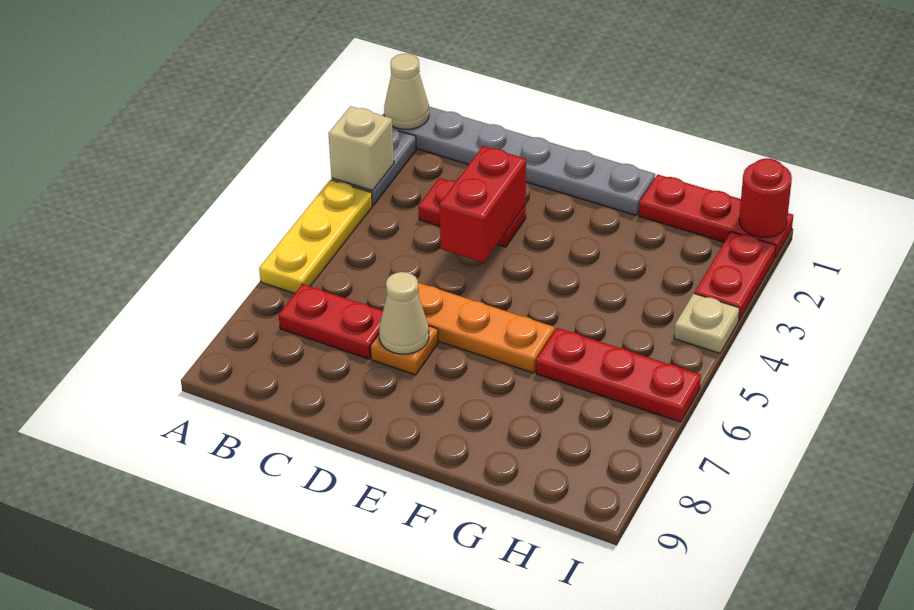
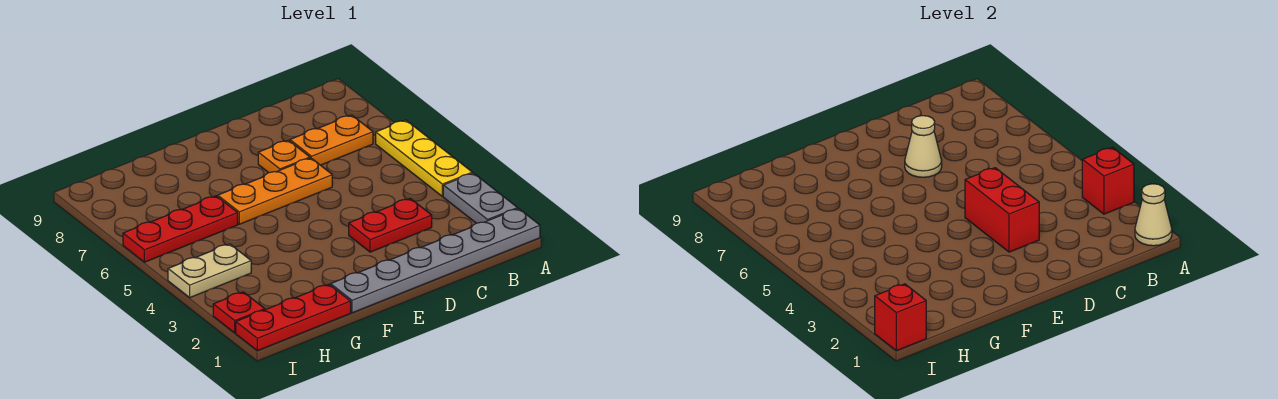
tan brick A3 level 2 -> red brick A3 level 2
red plate B7:C7 level 1 -> orange plate B7:C7 level 1
red round brick I1 level 2 -> red brick I1 level 2
red plate I2:I3 level 1 -> red plate I2 level 1
tan plate I4 level 1 -> tan plate H4:I4 level 1

